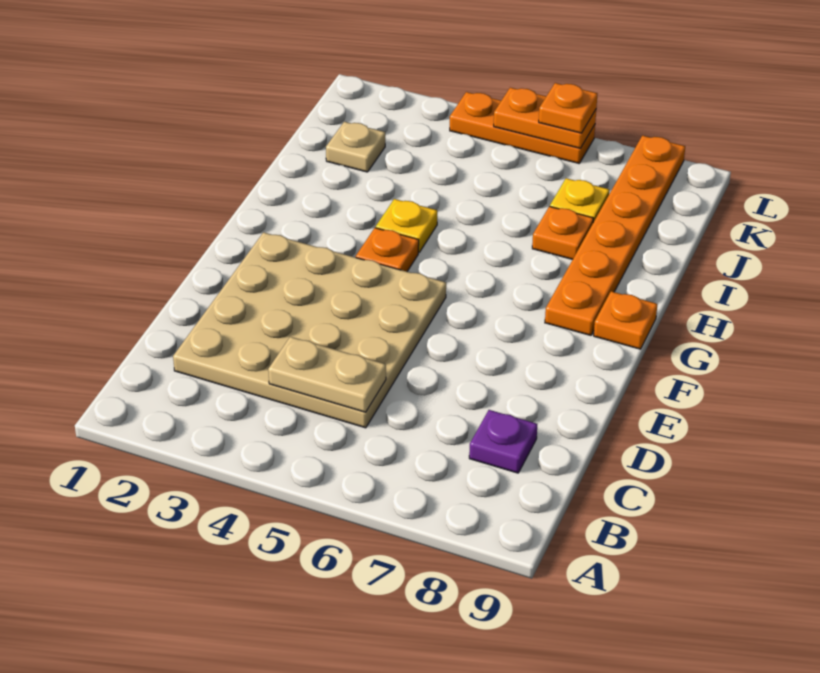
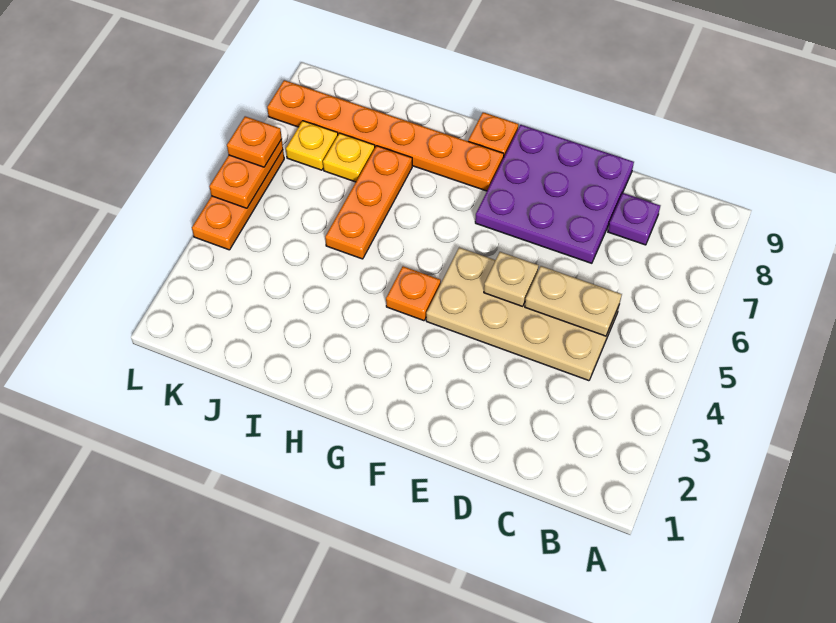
tan plate C2:F5 level 1 -> tan plate C4:F5 level 1
tan plate C4:C5 level 2 -> tan plate C5:D5 level 2
none -> purple plate D7:F9 level 1
yellow plate H4 level 1 -> yellow plate K7 level 1
orange plate I7 level 1 -> orange plate I5:I7 level 1
tan plate J2 level 1 -> tan plate E5 level 2

